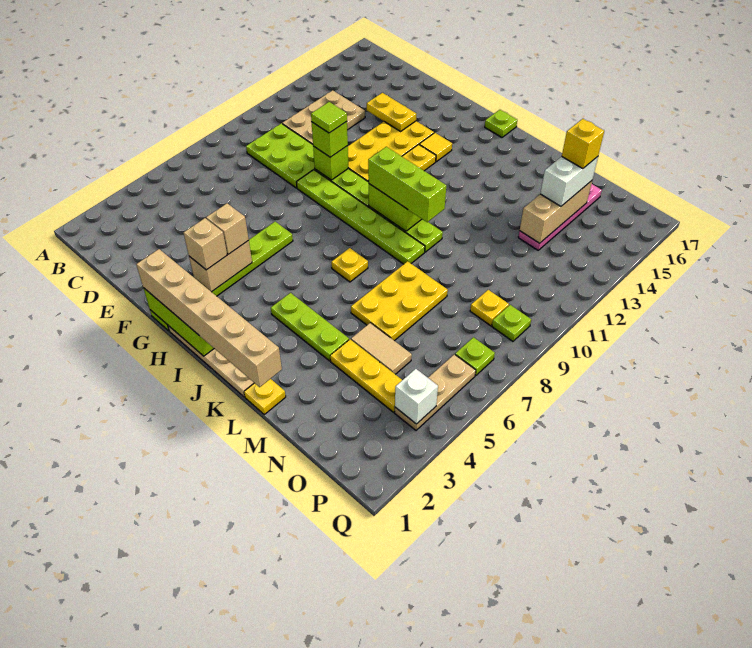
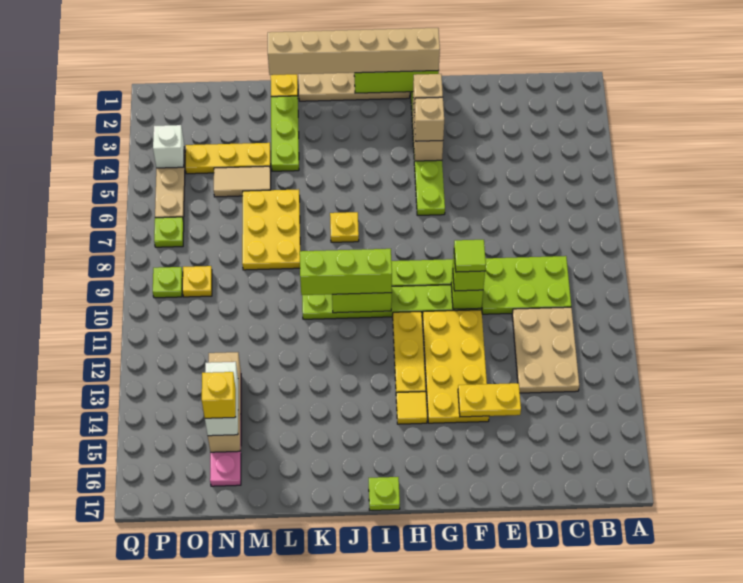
lime plate J4:L4 level 1 -> lime plate L2:L4 level 1

